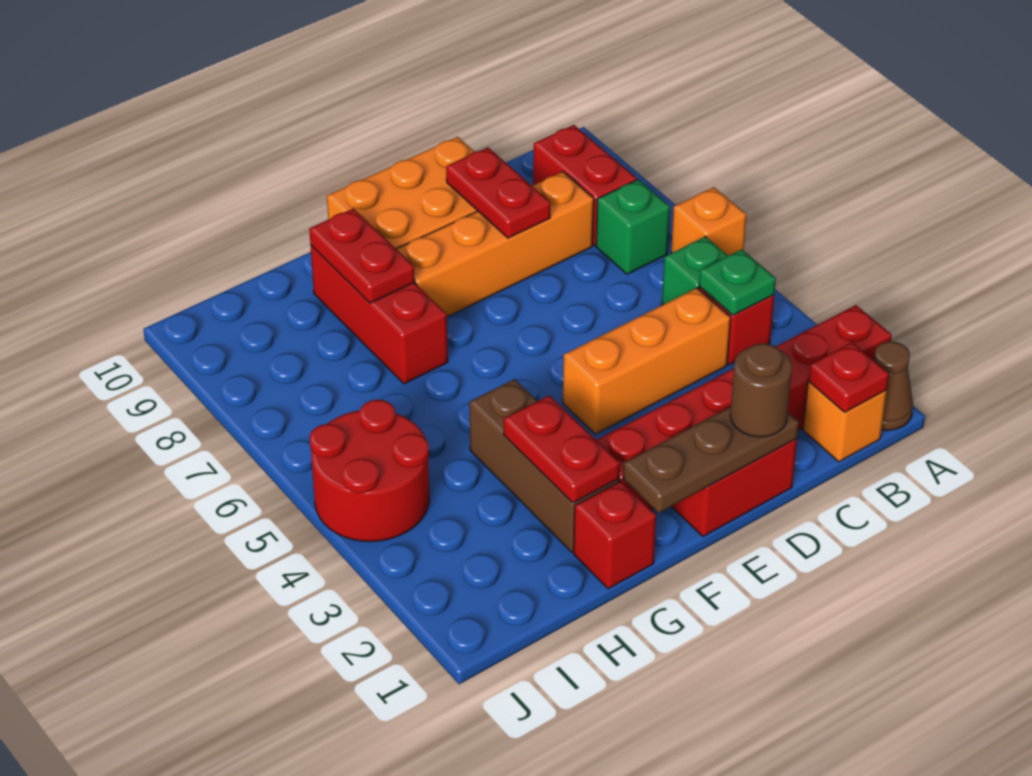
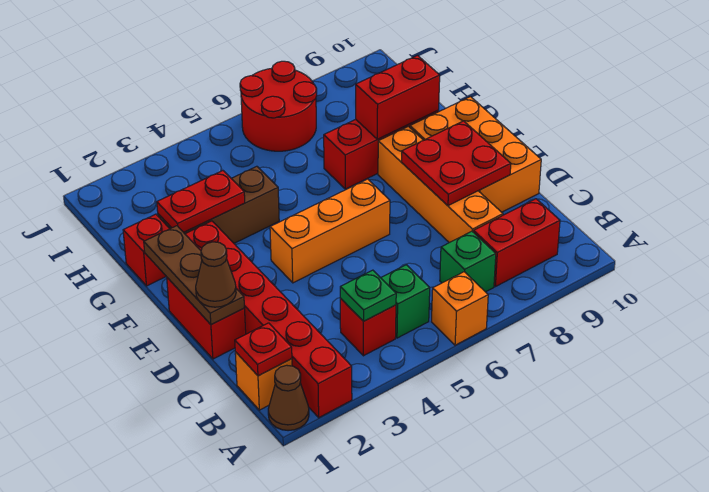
orange brick C4:E4 level 1 -> orange brick E4:E6 level 1
brown round brick D1 level 3 -> brown cone D1 level 3
red plate D8:D9 level 2 -> red plate D8:E9 level 2
red plate G8:G9 level 2 -> red brick G8:G9 level 2
red round brick I4:J5 level 1 -> red round brick I6:J7 level 1

